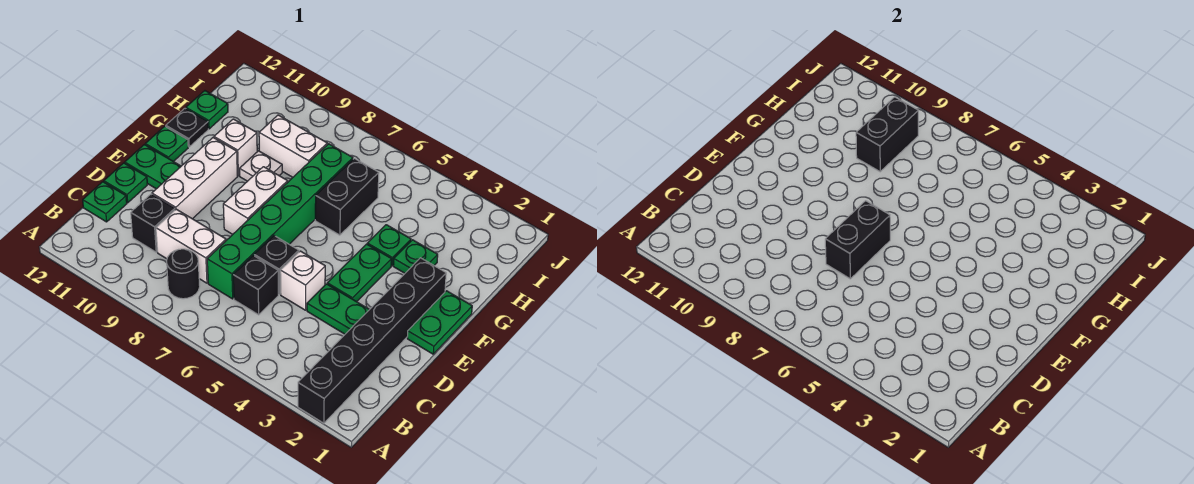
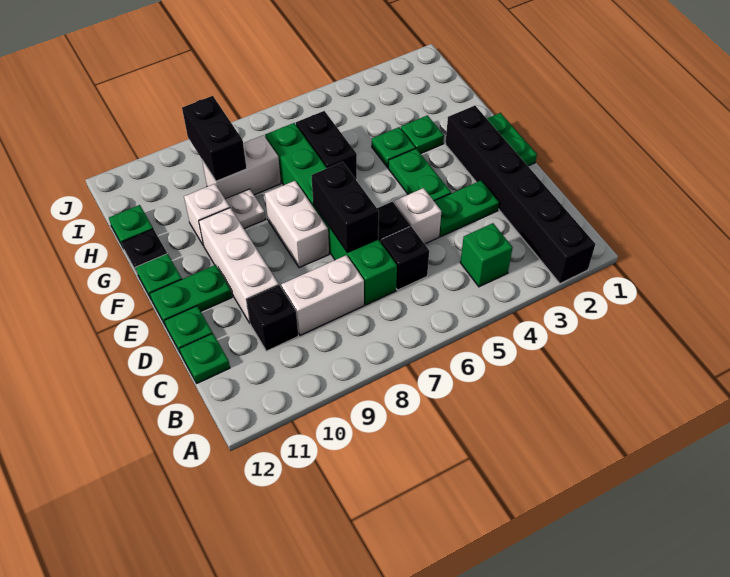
none -> green brick B4 level 1
black round brick B8 level 1 -> none

